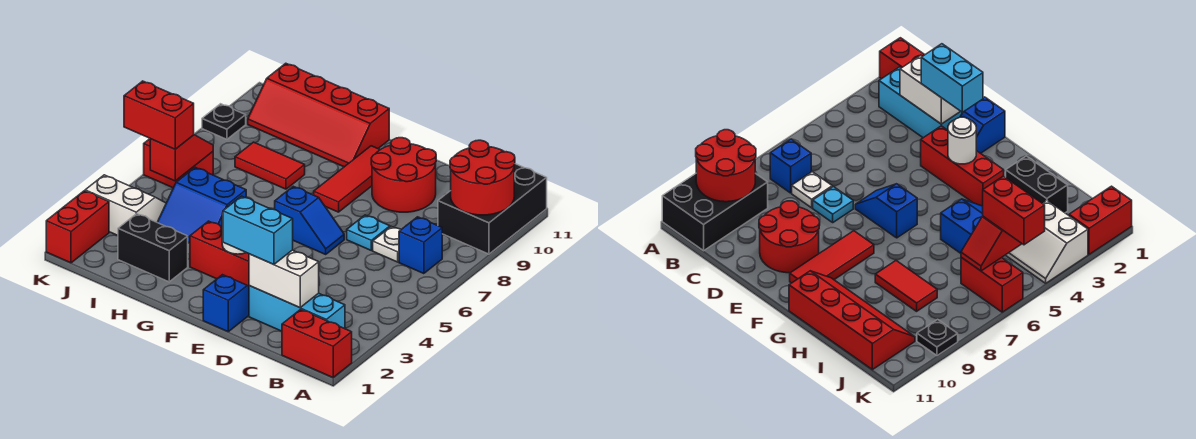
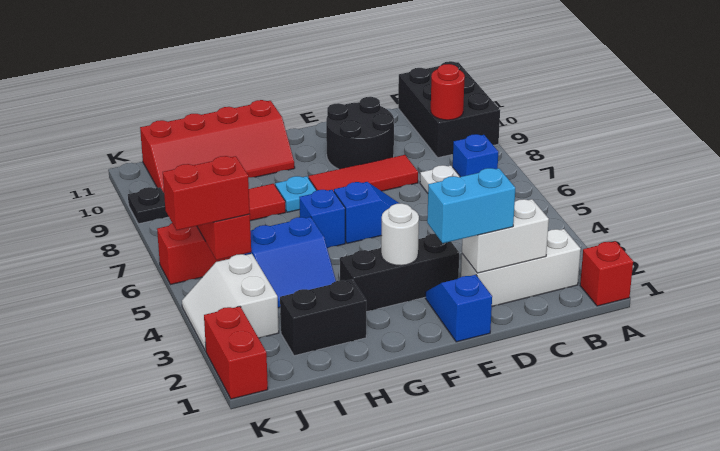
red brick A1:B1 level 1 -> red brick A1 level 1
red round brick A9:B10 level 2 -> red round brick B9 level 2
cyan brick B2:D2 level 1 -> white brick B2:D2 level 1
cyan plate D7 level 1 -> cyan plate G8 level 1
red round brick D9:E10 level 1 -> black round brick D9:E10 level 1
red brick E3:G3 level 1 -> black brick E3:G3 level 1
red tile F8:F10 level 1 -> red tile D8:F8 level 1
none -> blue brick G6 level 1
white slope J3:K4 level 1 top 3 -> white slope J3:K4 level 1 top J

